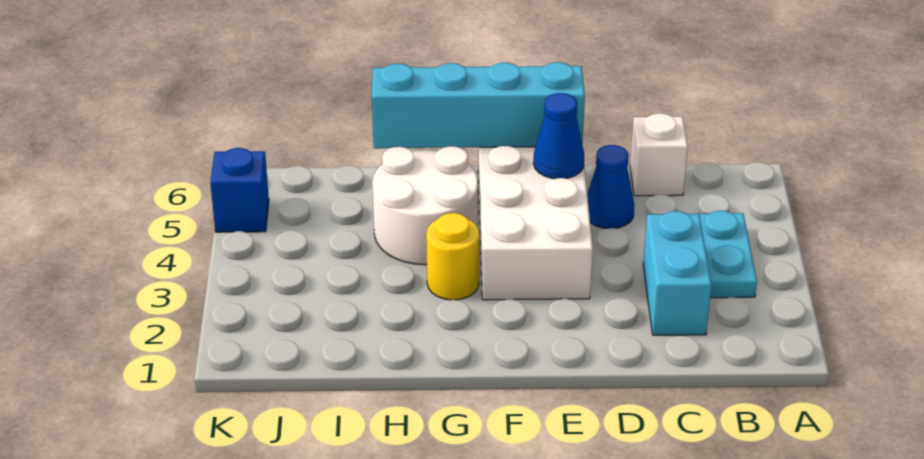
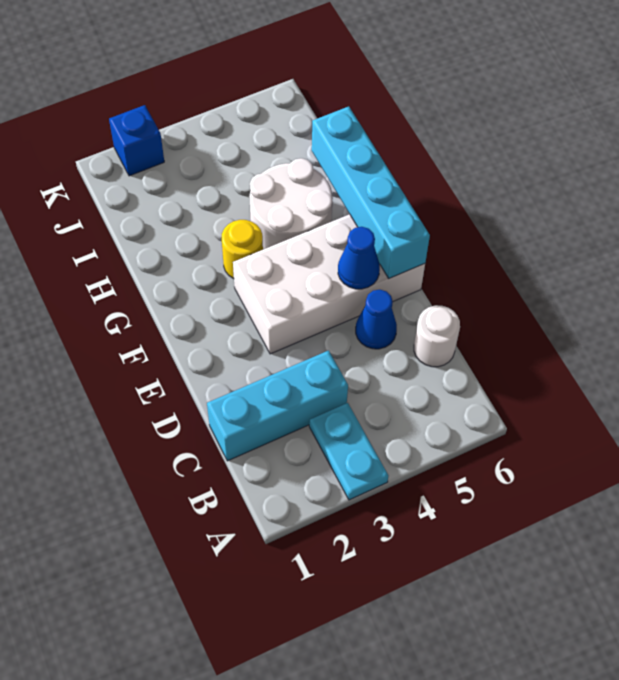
cyan plate B3:B4 level 1 -> cyan plate A3:B3 level 1
cyan brick C2:C3 level 1 -> cyan brick C1:C3 level 1
white brick C6 level 1 -> white round brick C6 level 1
blue brick K5 level 1 -> blue brick K2 level 1

